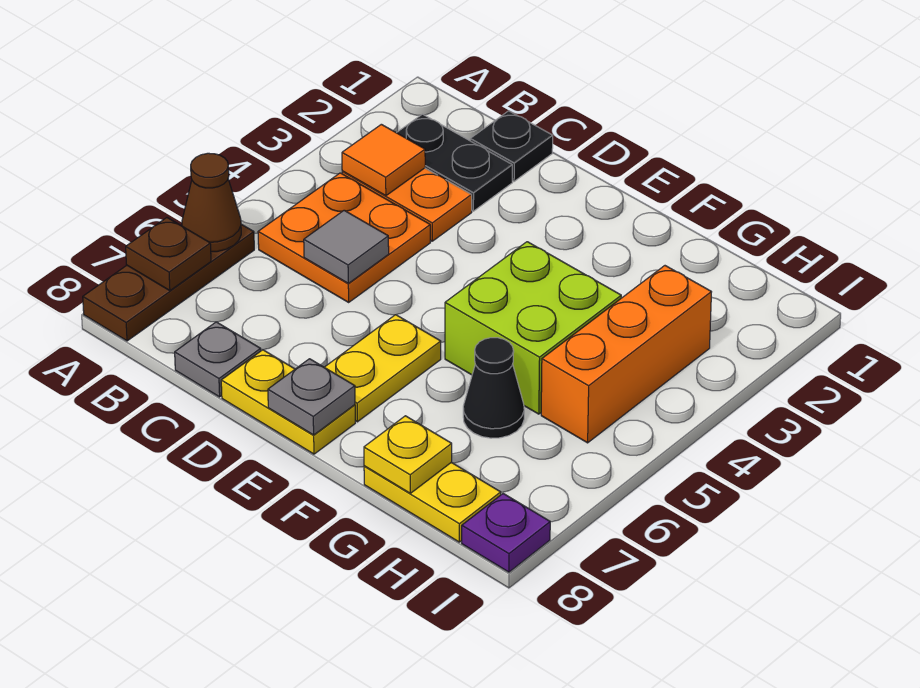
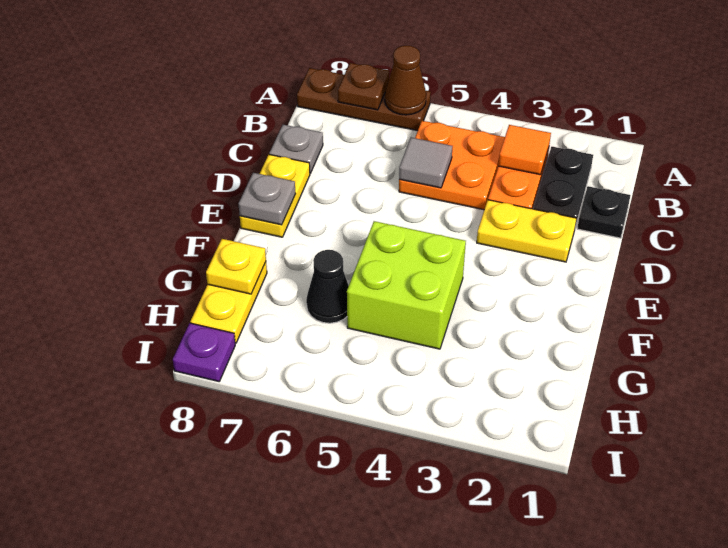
yellow plate E6:E7 level 1 -> yellow plate D2:D3 level 1
orange brick H3:H5 level 1 -> none

